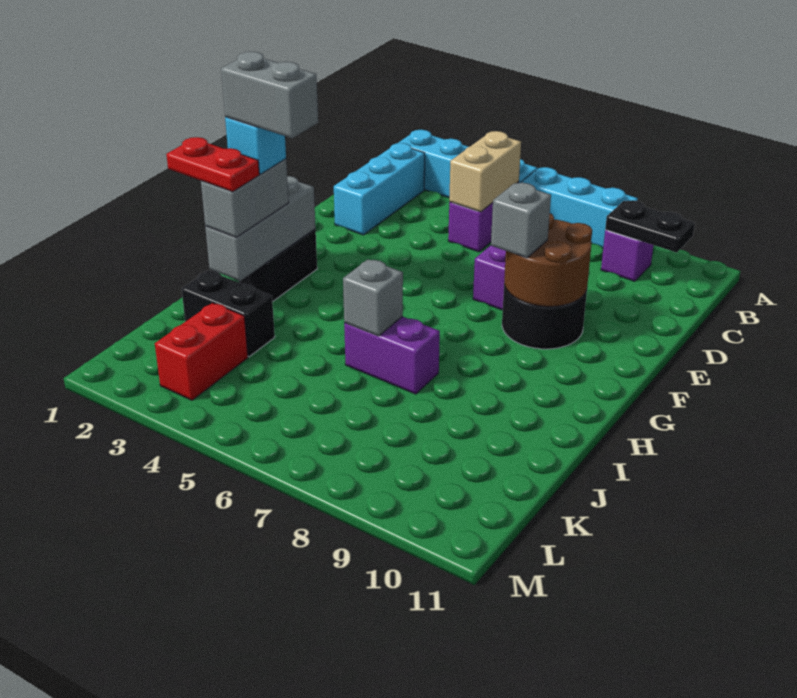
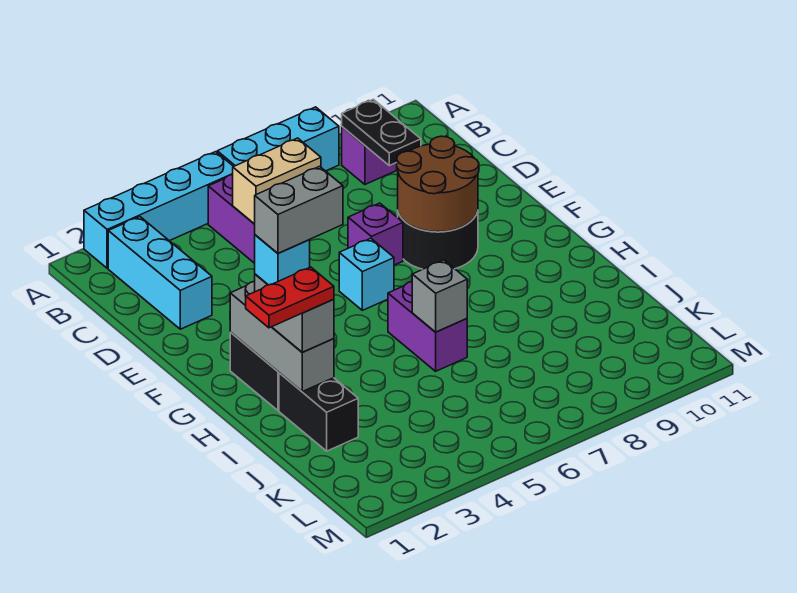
tan brick B5:C5 level 2 -> tan brick C5:C6 level 2
black plate B9:B10 level 2 -> black plate B9:C9 level 2
none -> cyan brick F6 level 1
grey brick F8 level 3 -> none
purple brick I6:I7 level 1 -> purple brick H6:I6 level 1
black brick J2:J3 level 1 -> black brick I2:J2 level 1
red brick K3:L3 level 1 -> none

